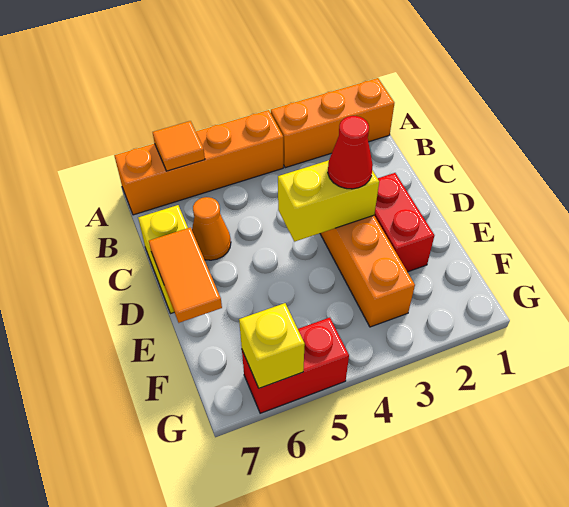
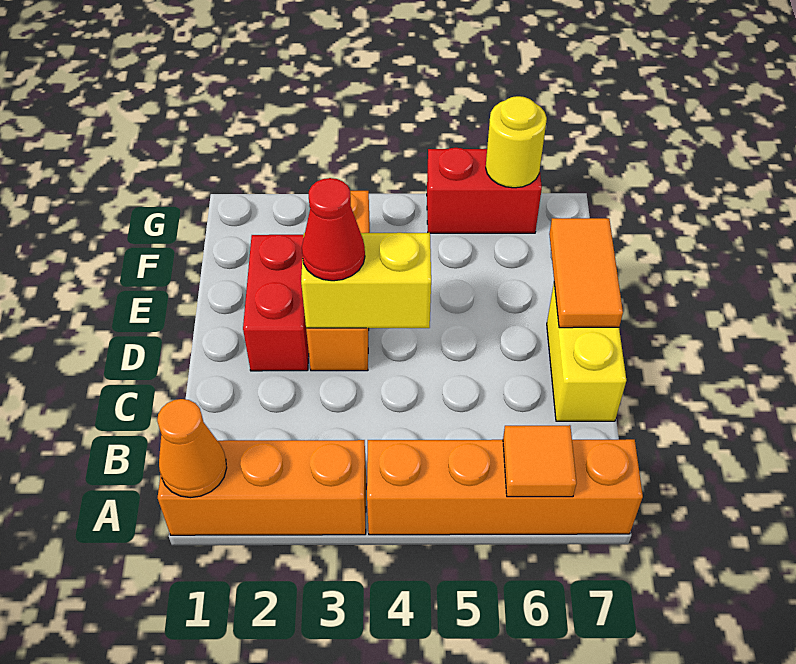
orange cone C6 level 1 -> orange cone A1 level 2
yellow brick G6 level 2 -> yellow round brick G6 level 2

